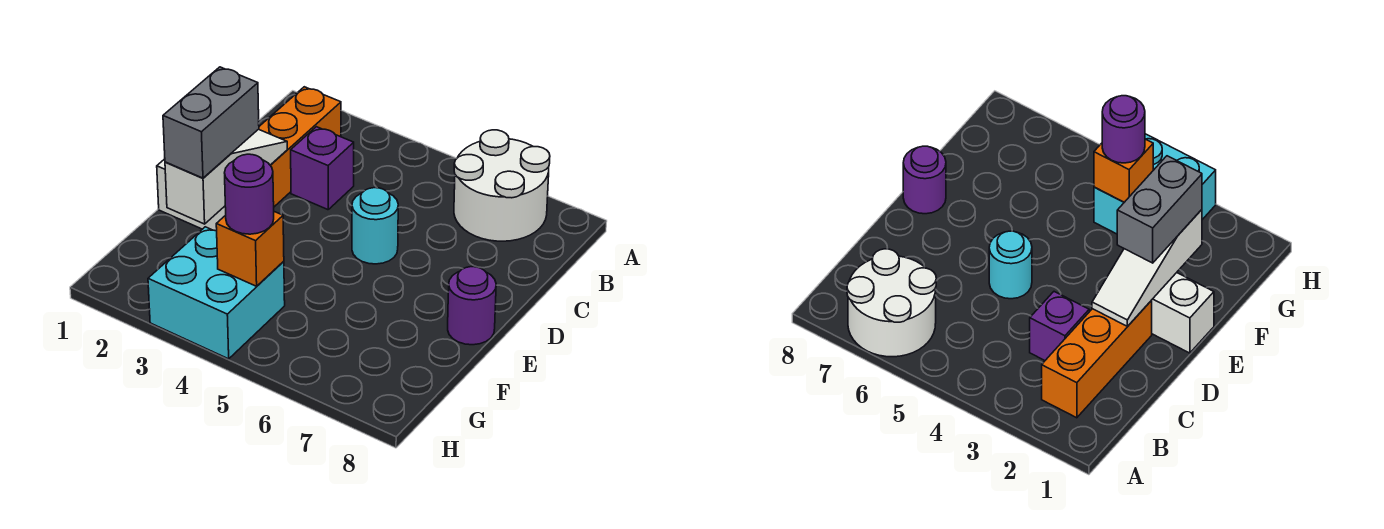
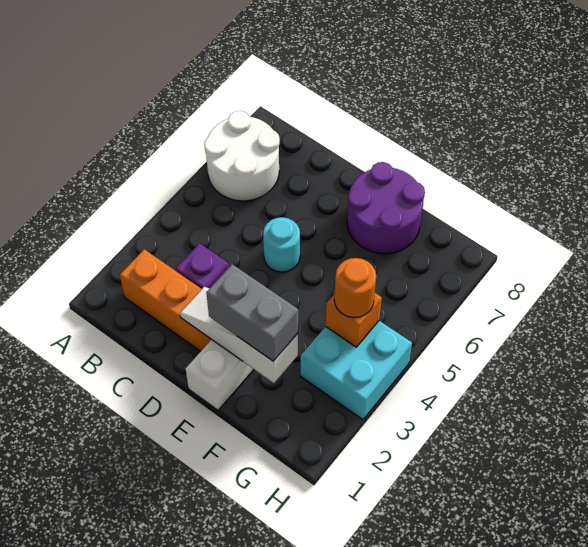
purple round brick E8 level 1 -> purple round brick E7:F8 level 1
purple round brick G4 level 3 -> orange round brick G4 level 3

